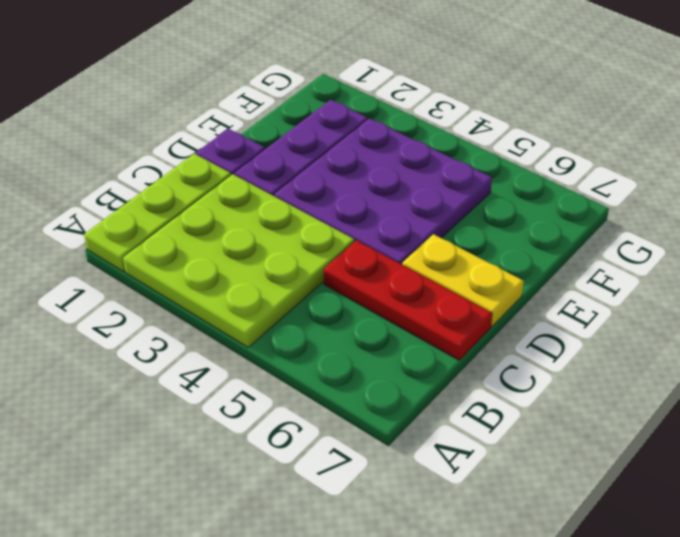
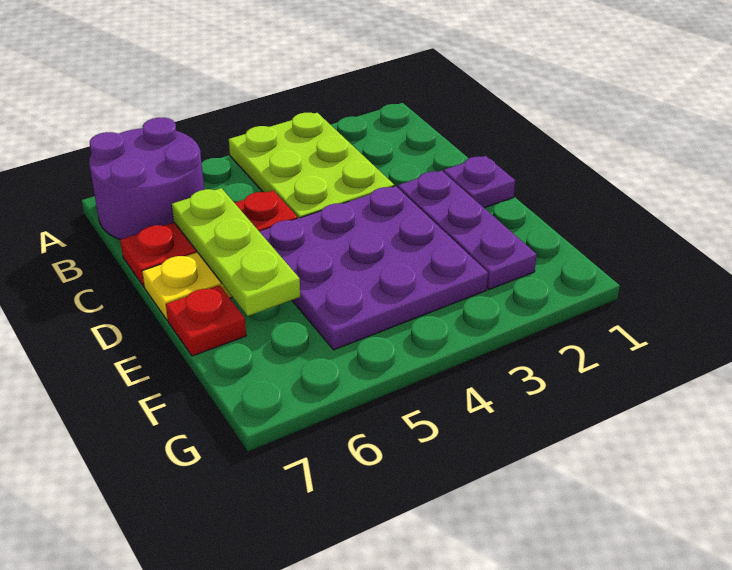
lime plate A1:C1 level 1 -> lime plate C6:E6 level 2
lime plate A2:C4 level 1 -> lime plate A3:C4 level 1
none -> purple round brick A6:B7 level 1
none -> red plate E7 level 1

